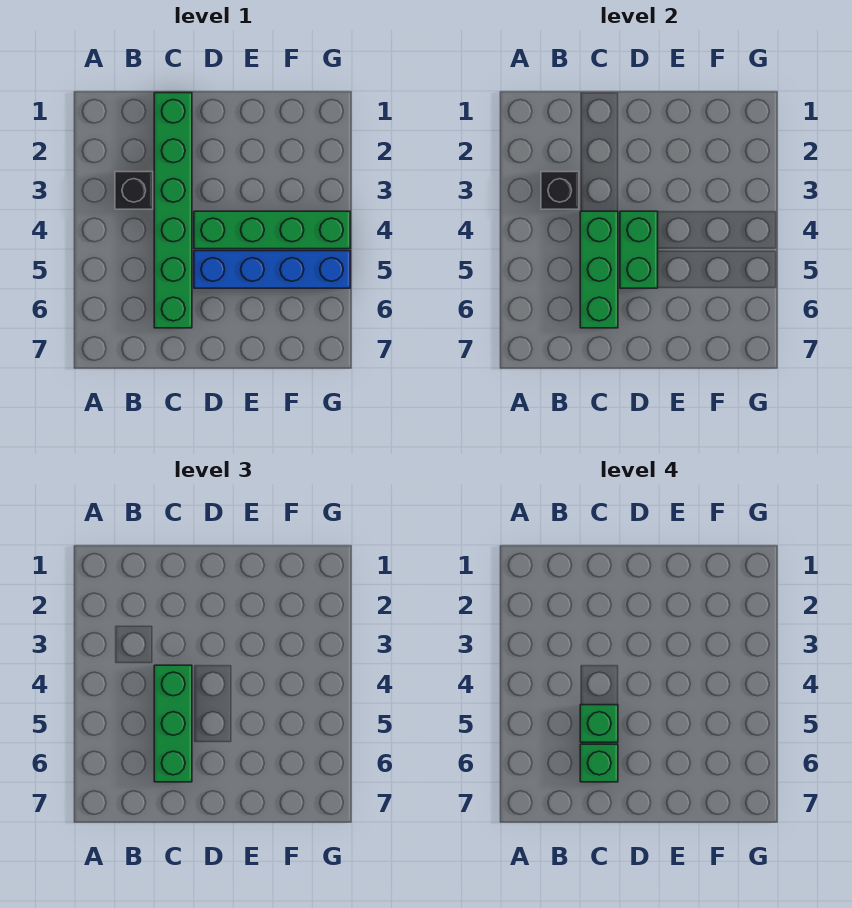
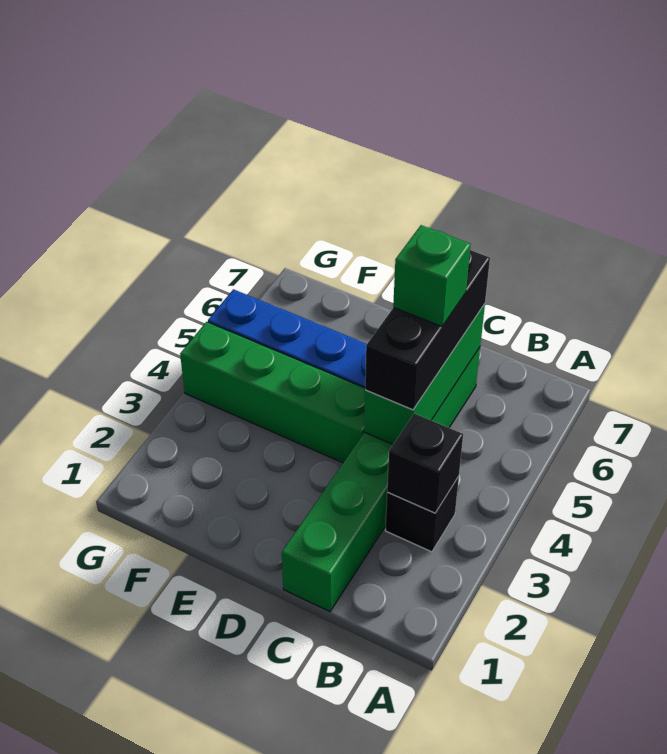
green brick C4:C6 level 3 -> black brick C4:C6 level 3
green brick C6 level 4 -> none
green brick D4:D5 level 2 -> none

